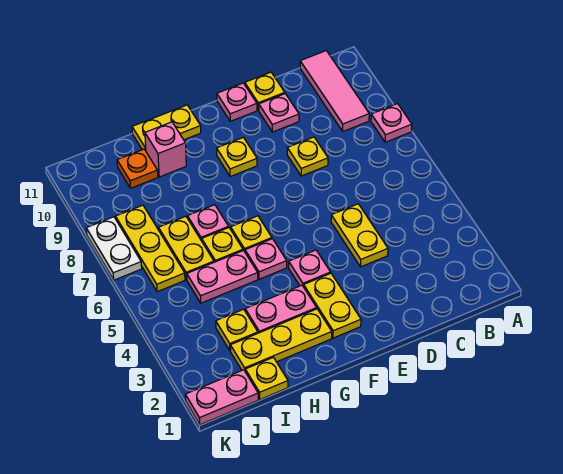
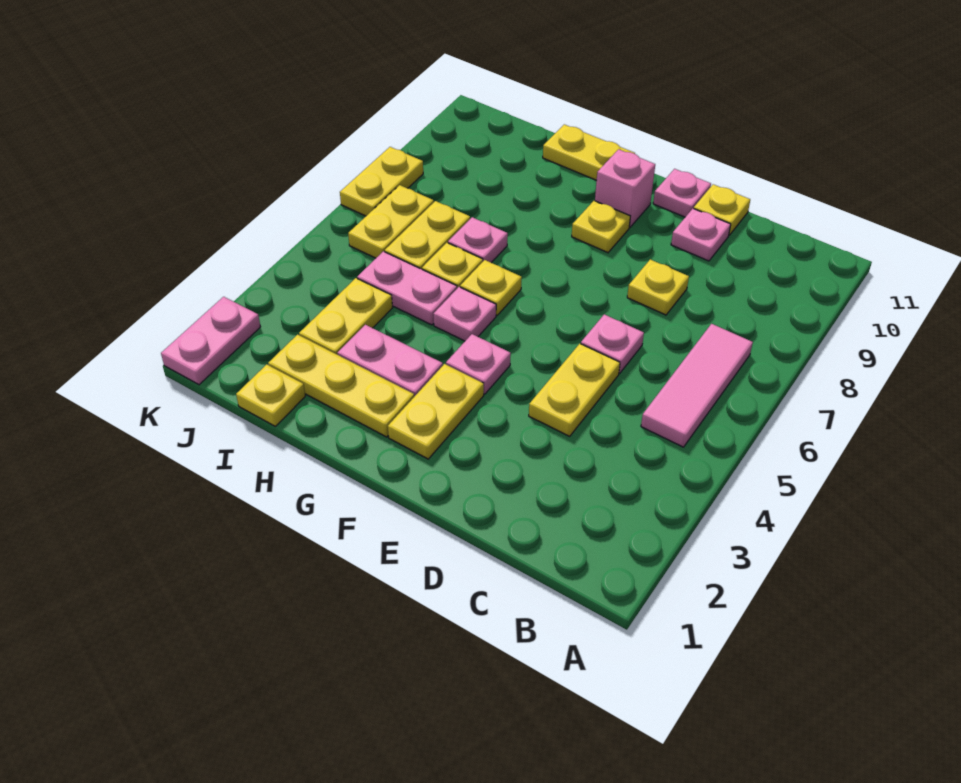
pink plate A8 level 1 -> pink plate D6 level 1
pink tile B9:B11 level 1 -> pink tile B5:B7 level 1
pink brick H10 level 1 -> pink brick F10 level 1
yellow plate I3 level 1 -> yellow plate I3:I4 level 1
orange plate I10 level 1 -> none
pink plate J1:K1 level 1 -> pink plate K1:K2 level 1
yellow plate J6:J8 level 1 -> yellow plate J6:J7 level 1
white plate K7:K8 level 1 -> yellow plate K7:K8 level 1

